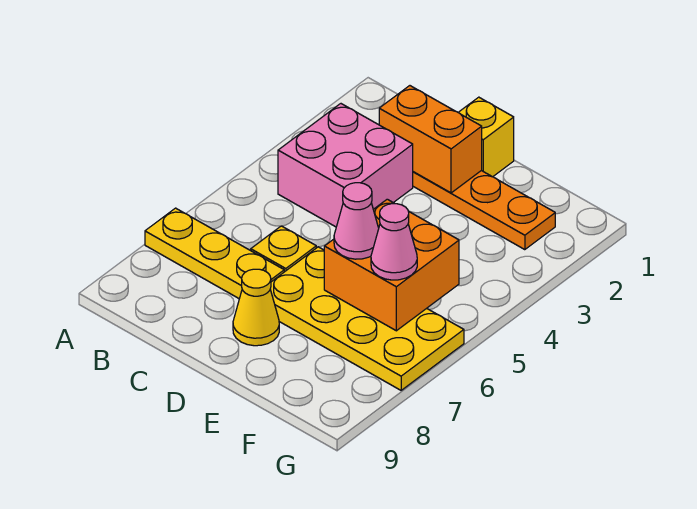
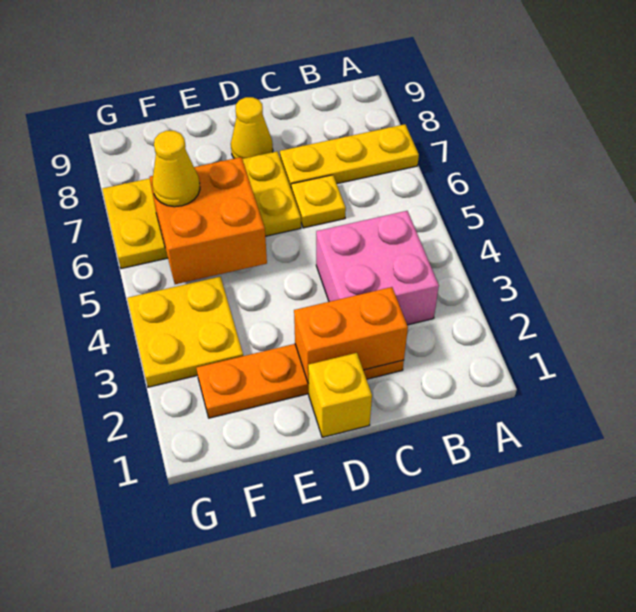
pink cone E6 level 3 -> none
none -> yellow plate F3:G4 level 1
pink cone F6 level 3 -> yellow cone F6 level 3

